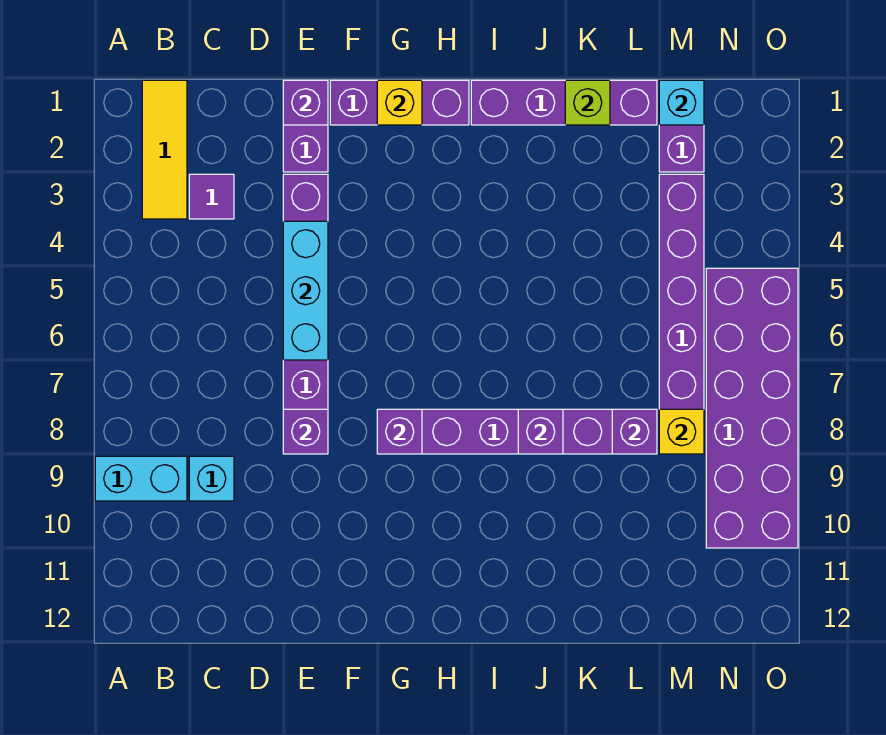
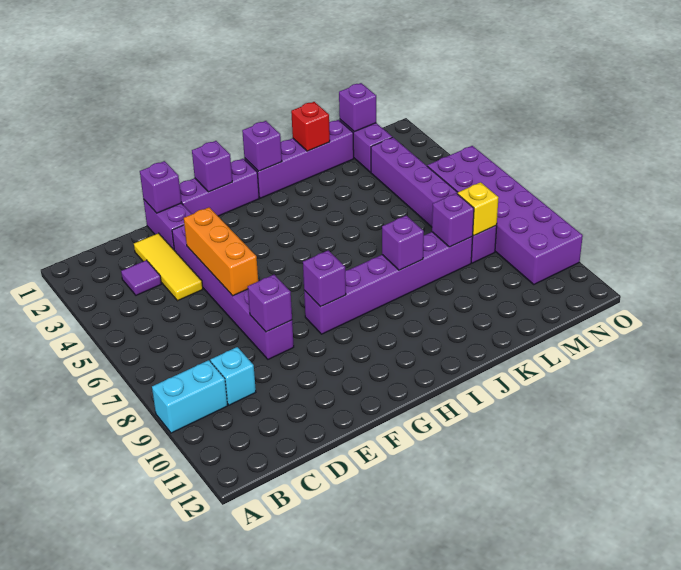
yellow tile B1:B3 level 1 -> yellow tile D2:D4 level 1
cyan brick E4:E6 level 2 -> orange brick E4:E6 level 2
yellow brick G1 level 2 -> purple brick G1 level 2
none -> purple brick I1 level 2
lime brick K1 level 2 -> red brick K1 level 2
cyan brick M1 level 2 -> purple brick M1 level 2

